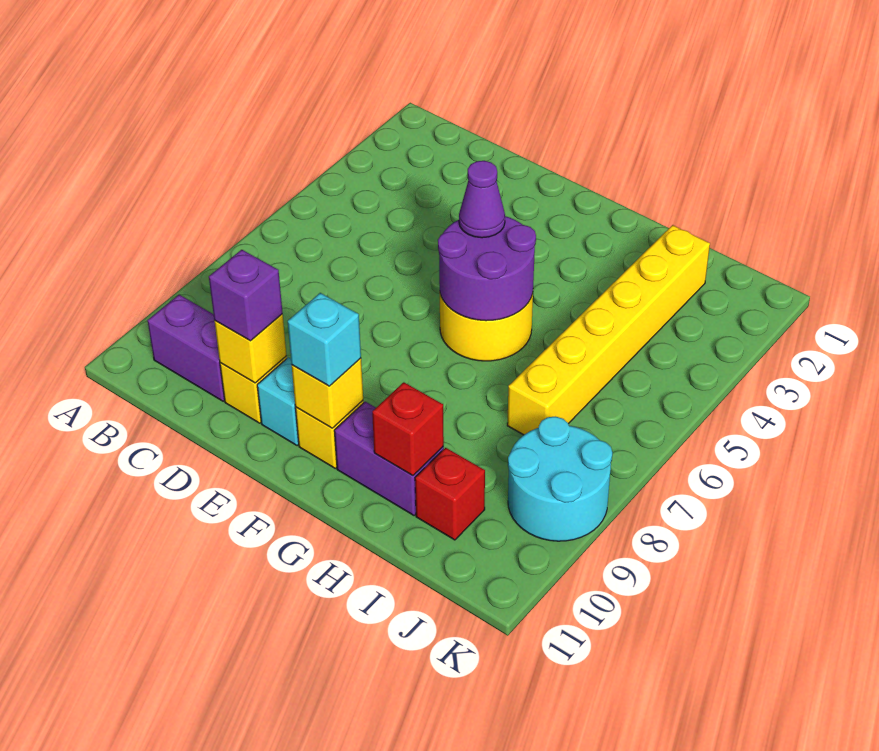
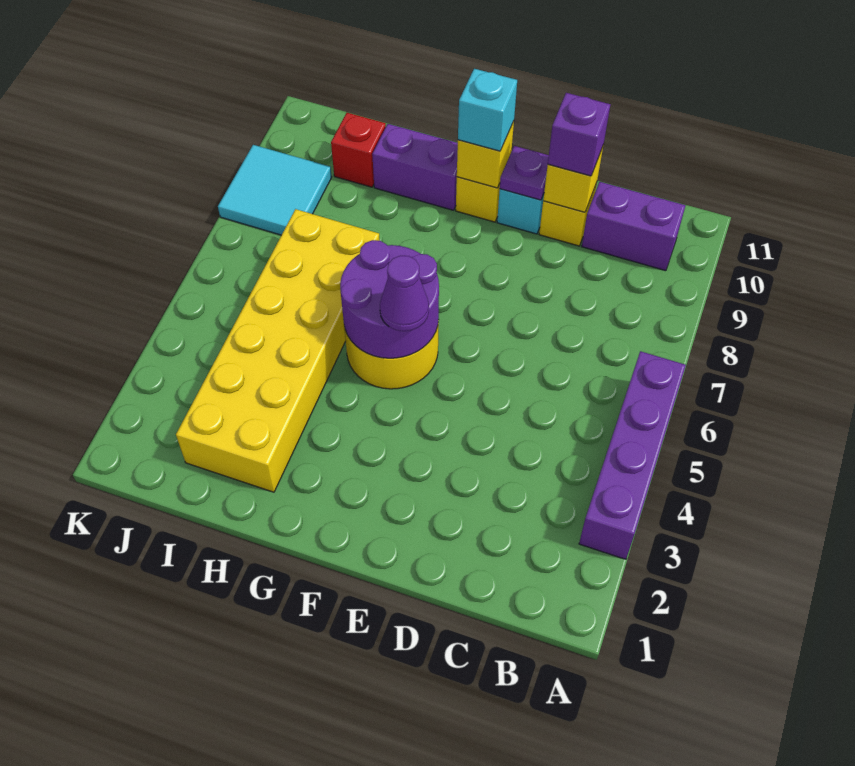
none -> purple brick A3:A6 level 1
none -> purple plate E10 level 2
red brick H10 level 2 -> none
yellow brick I2:I7 level 1 -> yellow brick H2:I7 level 1
cyan round brick J8:K9 level 1 -> cyan tile J8:K9 level 1

